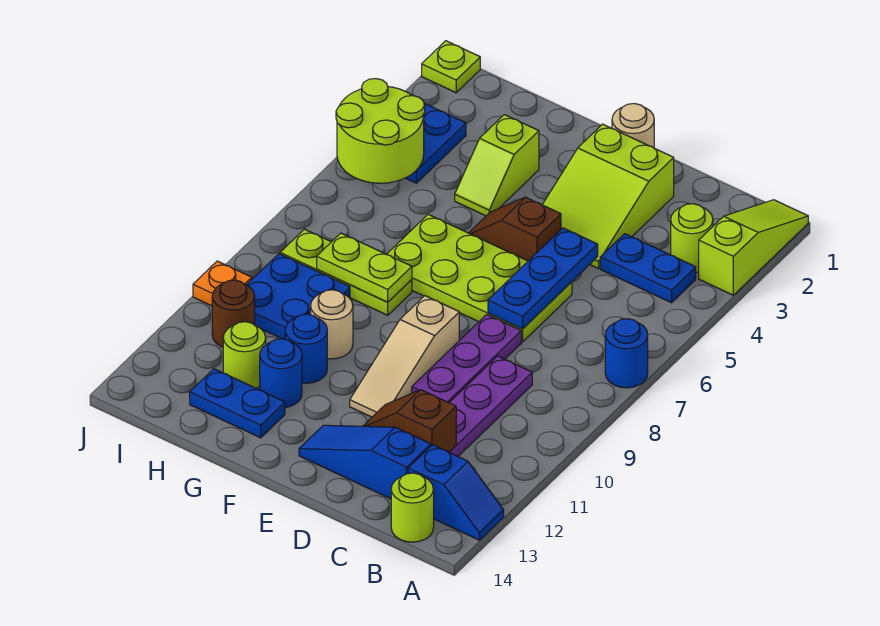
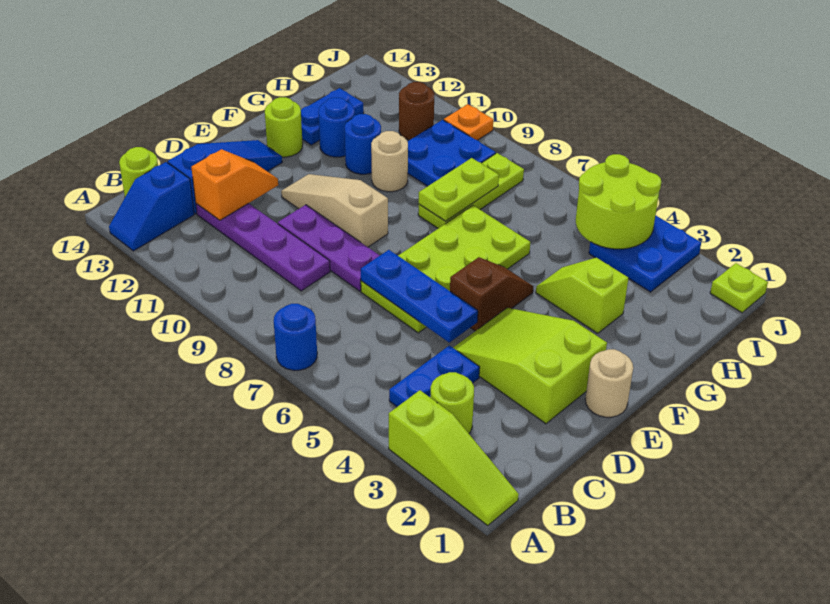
brown slope C12:D12 level 2 top C -> orange slope C12:D12 level 2 top C
lime round brick H12 level 1 -> lime round brick F13 level 1

